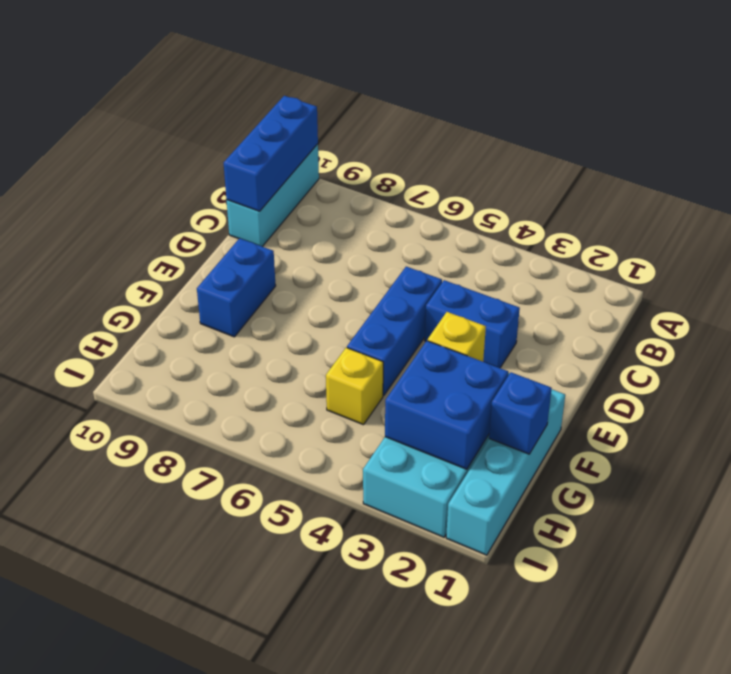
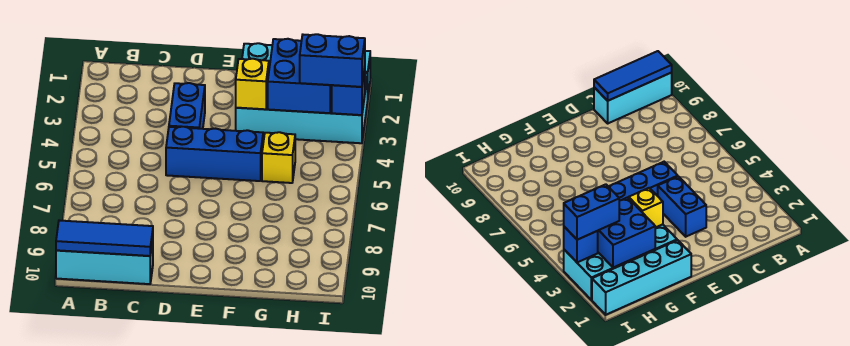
blue brick A10:C10 level 2 -> blue tile A10:C10 level 2
blue brick E9:F9 level 1 -> blue brick H3:I3 level 3
blue brick G1 level 2 -> blue brick I3 level 2

